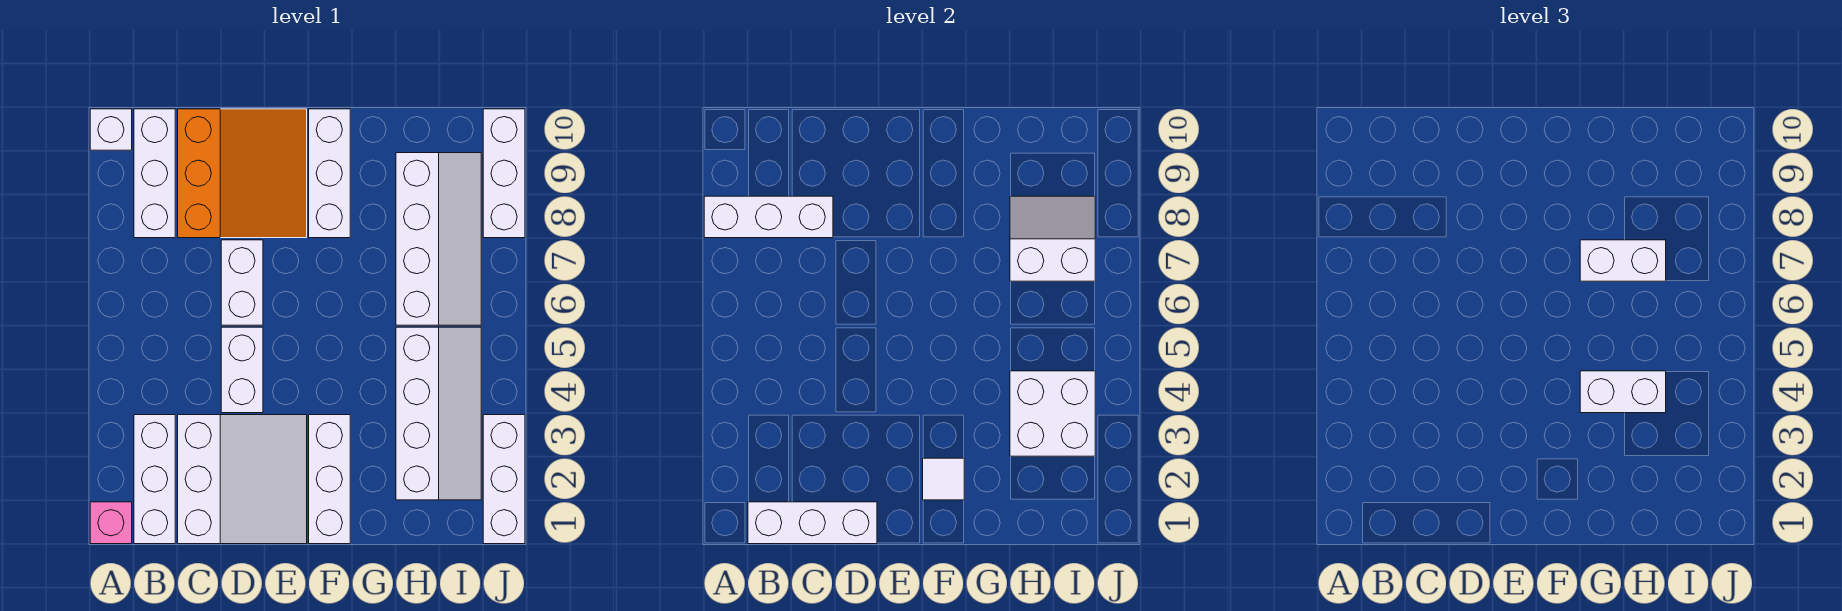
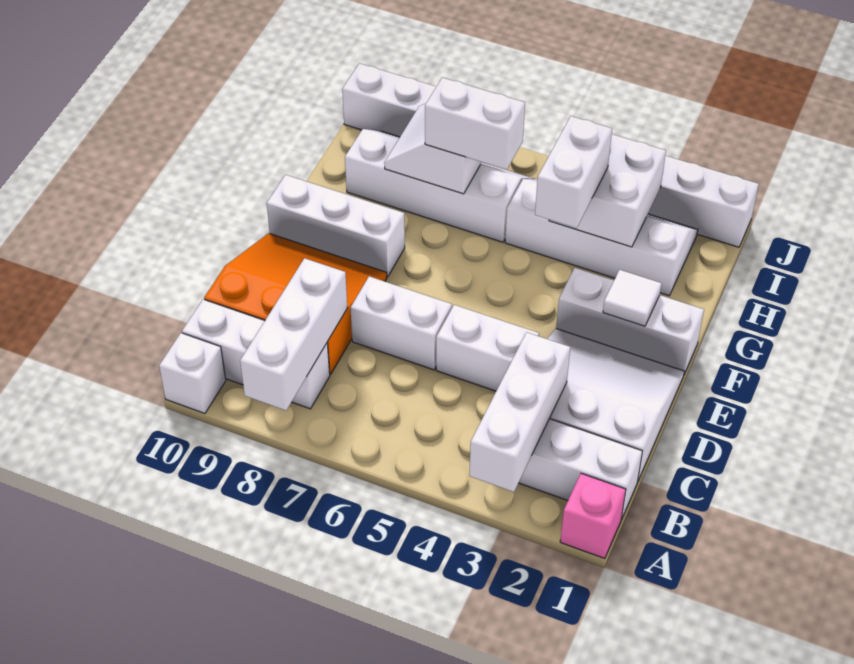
white brick B1:D1 level 2 -> white brick A3:C3 level 2
white brick G7:H7 level 3 -> white brick H6:H7 level 3

